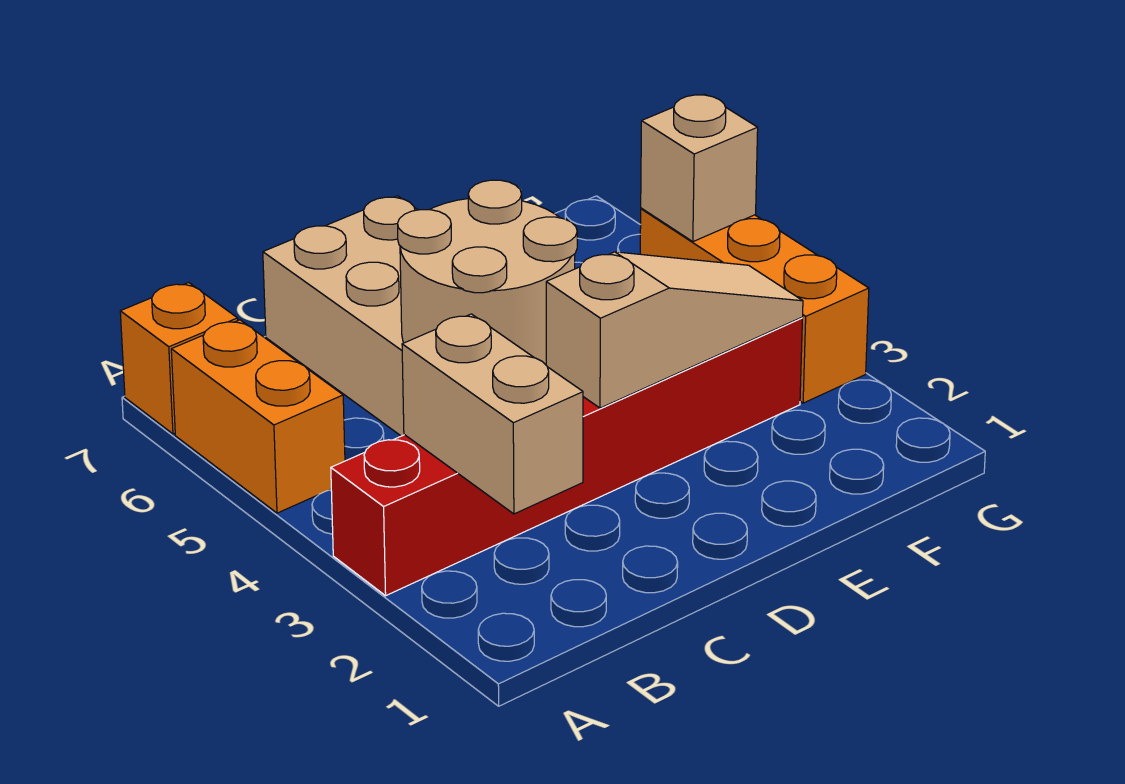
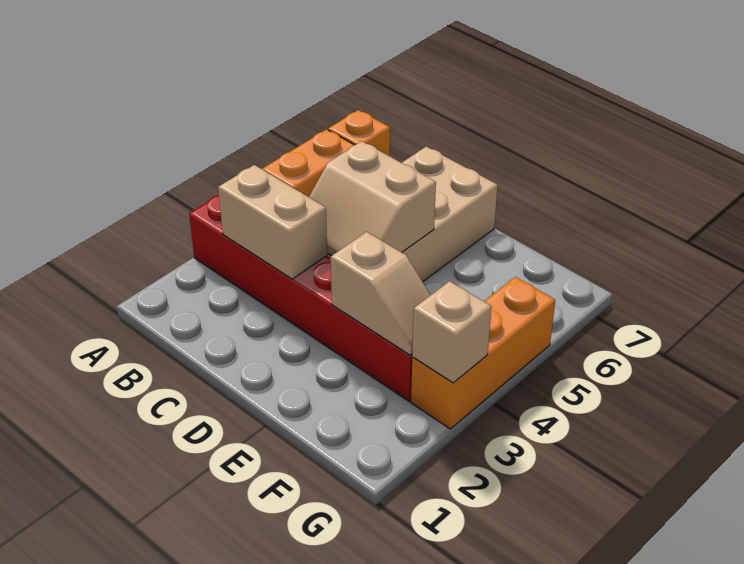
tan brick B2:B3 level 2 -> tan brick B3:C3 level 2
tan round brick C4:D5 level 2 -> tan slope C4:D5 level 2 top 5
tan slope D3:F3 level 2 top D -> tan slope E3:F3 level 2 top E
tan brick G5 level 2 -> tan brick G3 level 2

